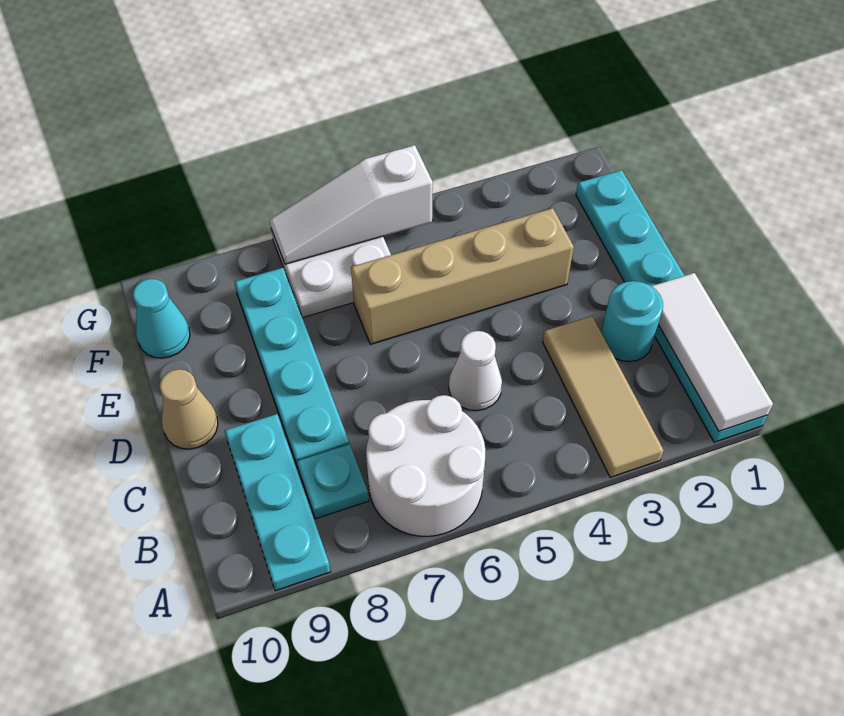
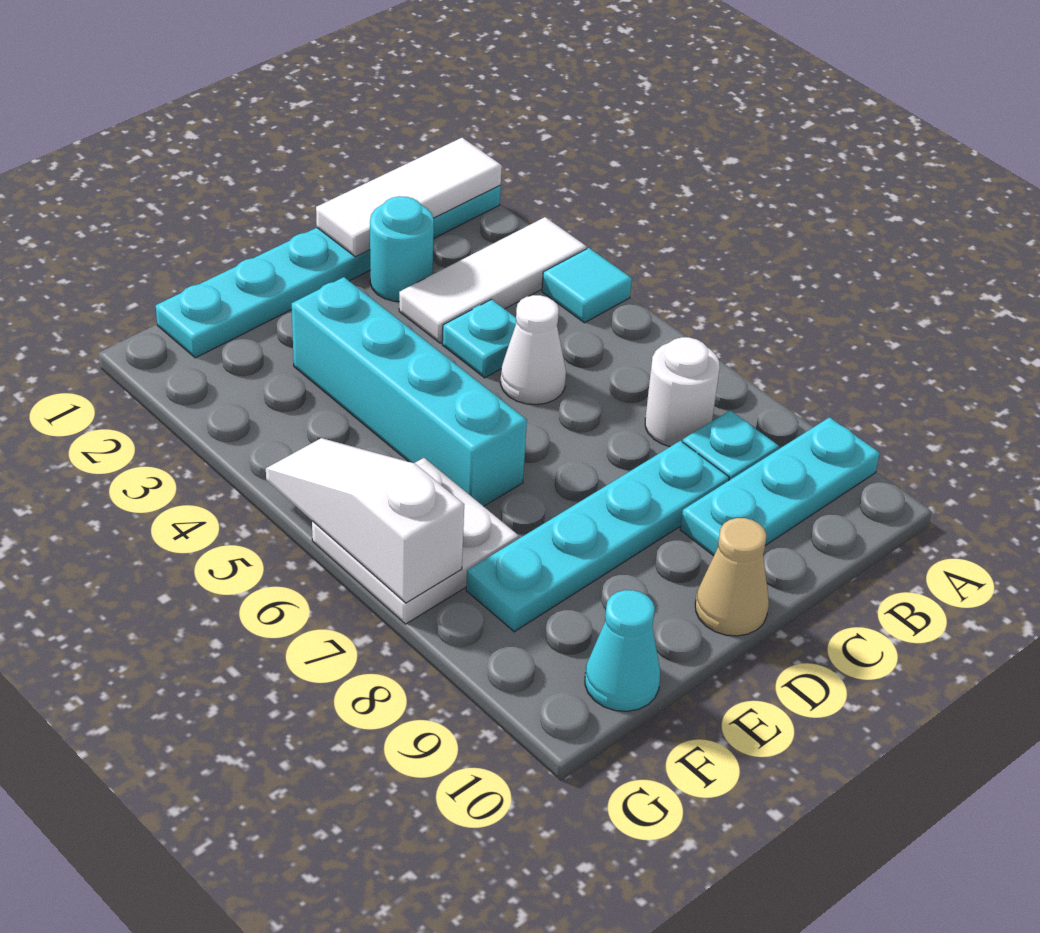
tan tile A3:C3 level 1 -> white tile A3:C3 level 1
none -> cyan tile A4 level 1
white round brick A6:B7 level 1 -> white round brick B7 level 1
none -> cyan plate C4 level 1
tan brick E3:E6 level 1 -> cyan brick E3:E6 level 1
white slope G5:G7 level 2 top 5 -> white slope G5:G7 level 2 top 7

